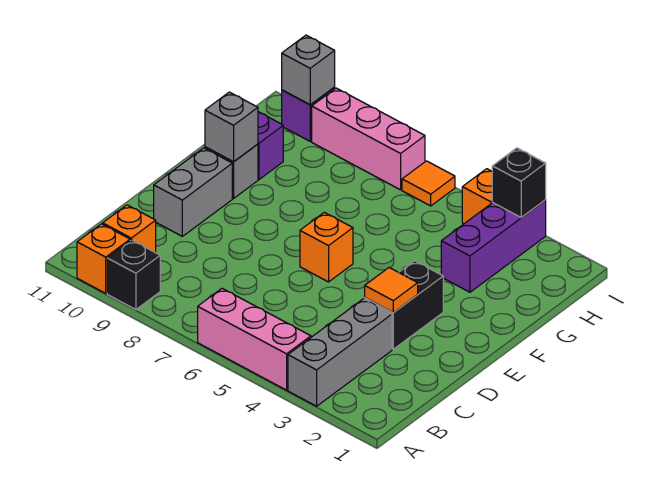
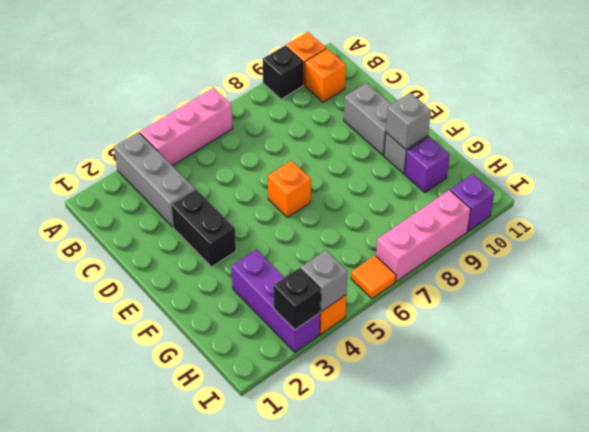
orange tile D3 level 2 -> none
grey brick I10 level 2 -> grey brick I4 level 2

